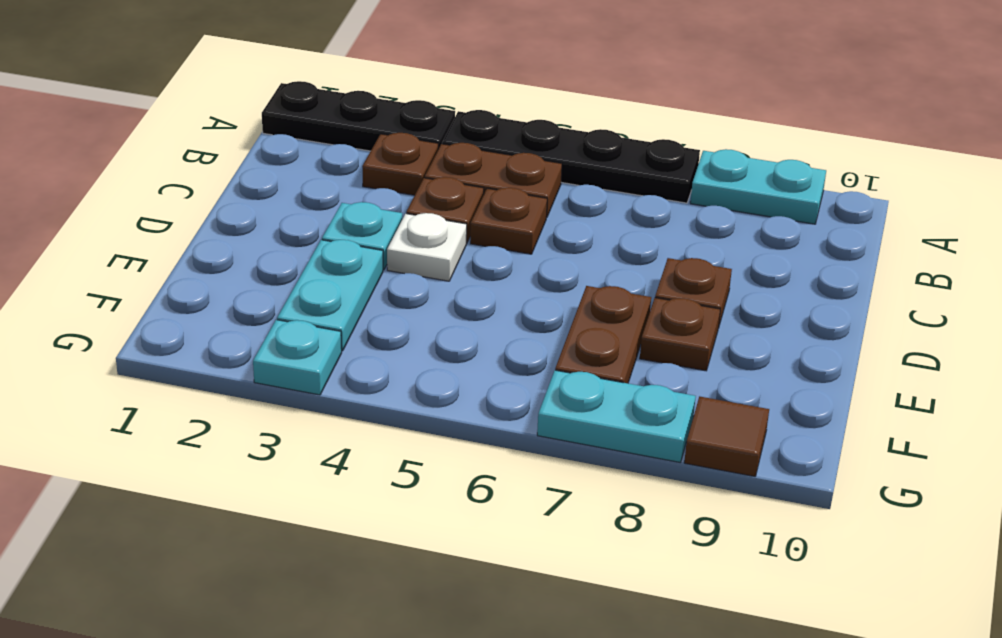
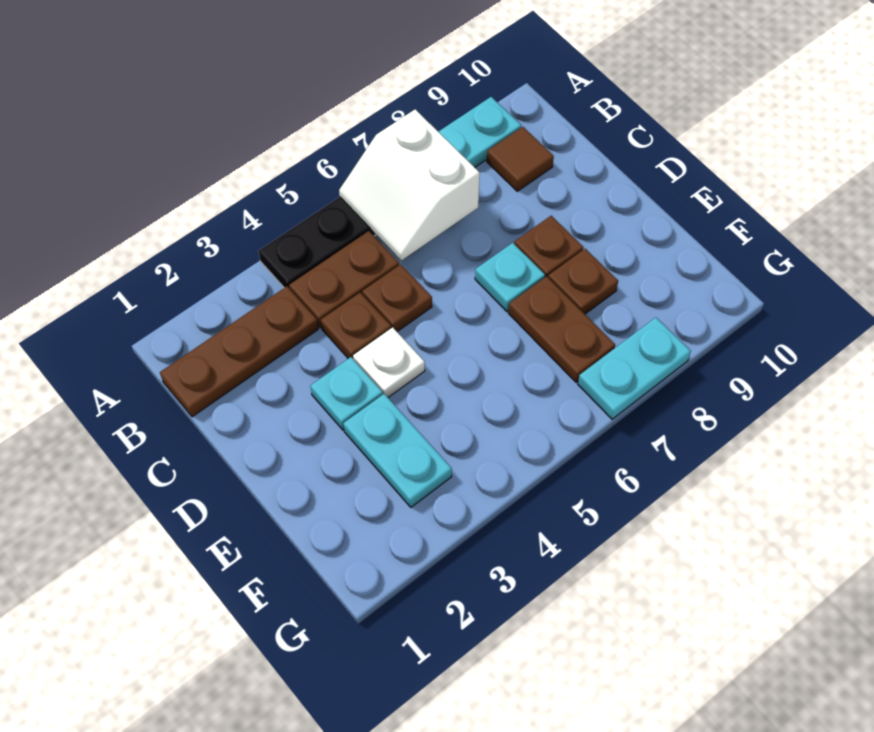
black plate A1:A3 level 1 -> none
none -> white slope A6:B7 level 2 top 7
brown plate B3 level 1 -> brown plate B1:B3 level 1
cyan plate G3 level 1 -> cyan plate D7 level 1
brown tile G9 level 1 -> brown tile B9 level 1

